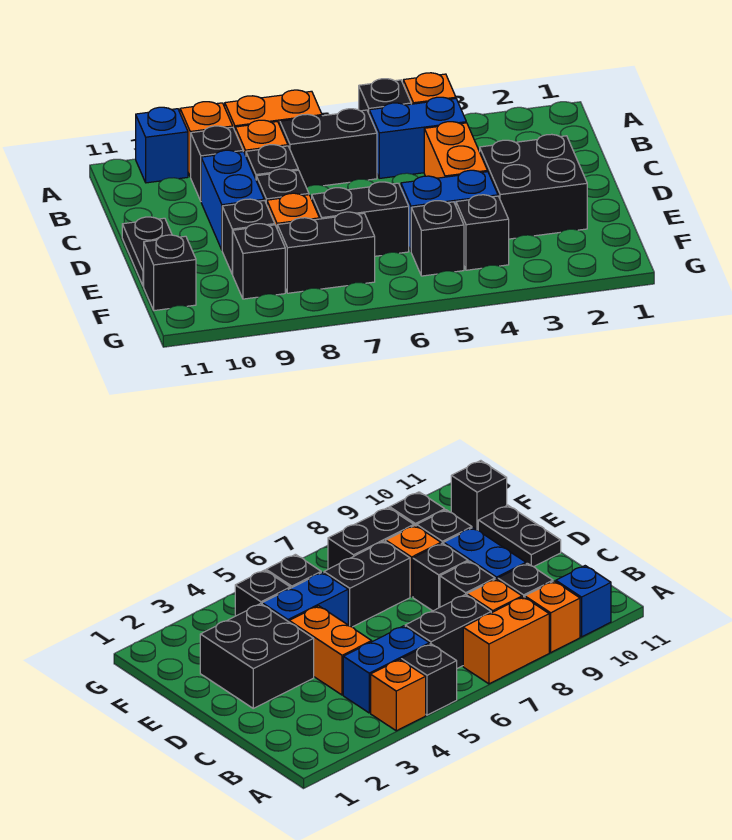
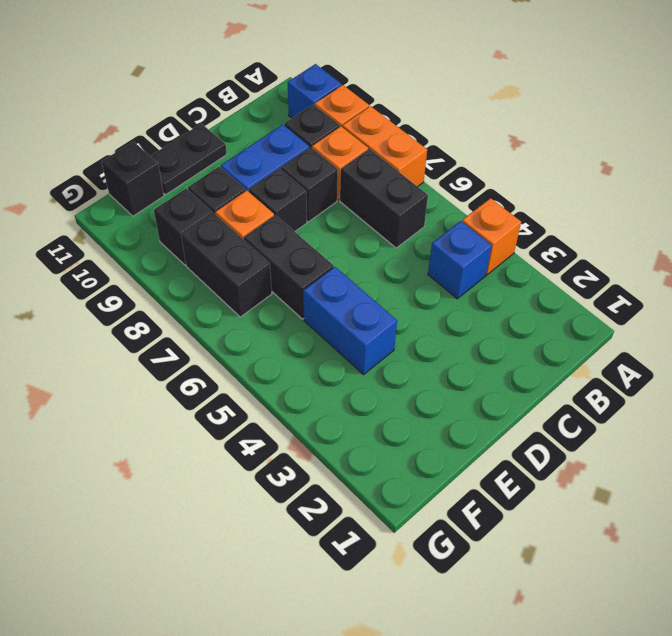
black brick A5 level 1 -> none
blue brick B4:B5 level 1 -> blue brick B4 level 1
orange brick C4:D4 level 1 -> none
black brick D2:E3 level 1 -> none
black brick F4 level 1 -> none
black brick F5 level 1 -> none

